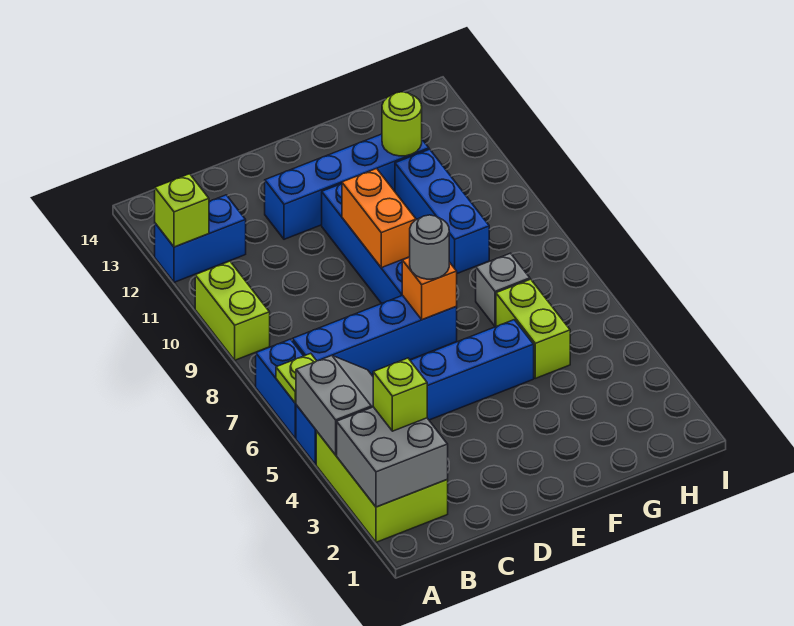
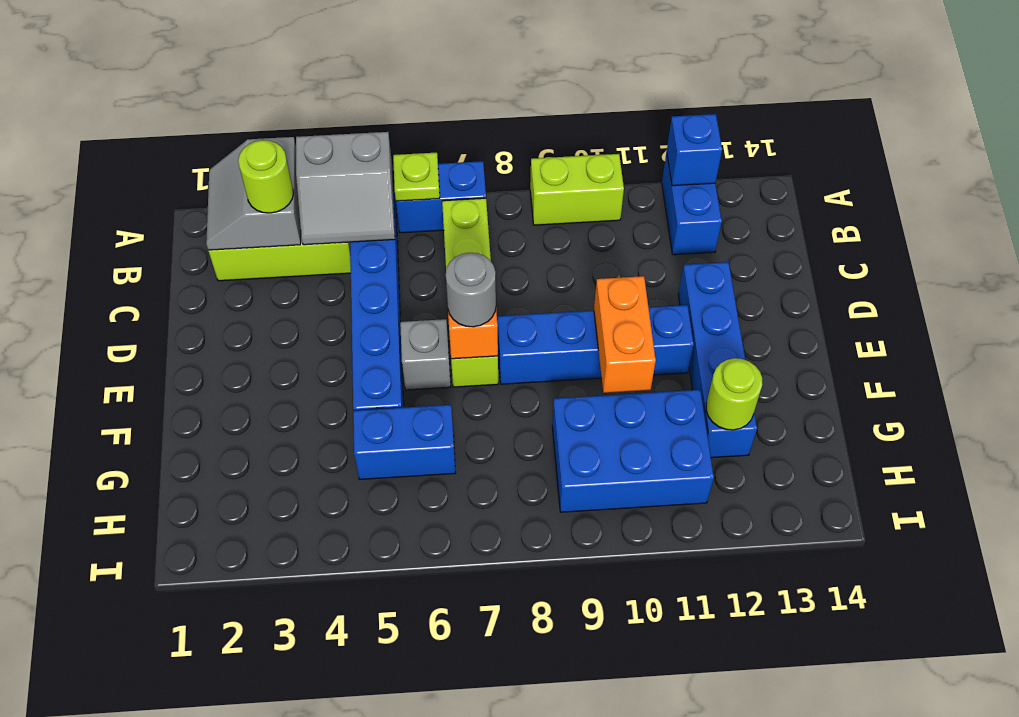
grey brick A2:B3 level 2 -> grey slope A2:B3 level 2 top 3
lime brick A12 level 2 -> blue brick A12 level 2
lime brick B3 level 3 -> lime round brick B3 level 3
blue brick B7:E7 level 1 -> lime brick B7:E7 level 1
orange brick E9:E10 level 2 -> orange brick E10:F10 level 2
lime brick G5:G6 level 1 -> blue brick G5:G6 level 1
grey brick G7 level 1 -> grey brick E6 level 1
blue brick G9:G11 level 1 -> blue brick G9:H11 level 1

